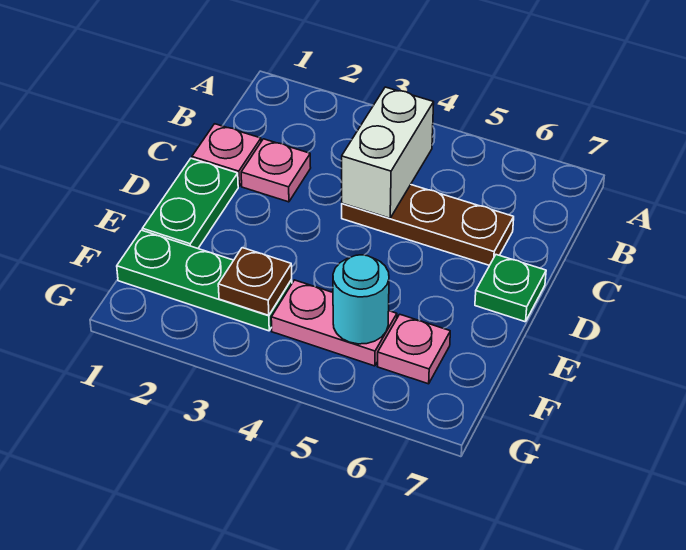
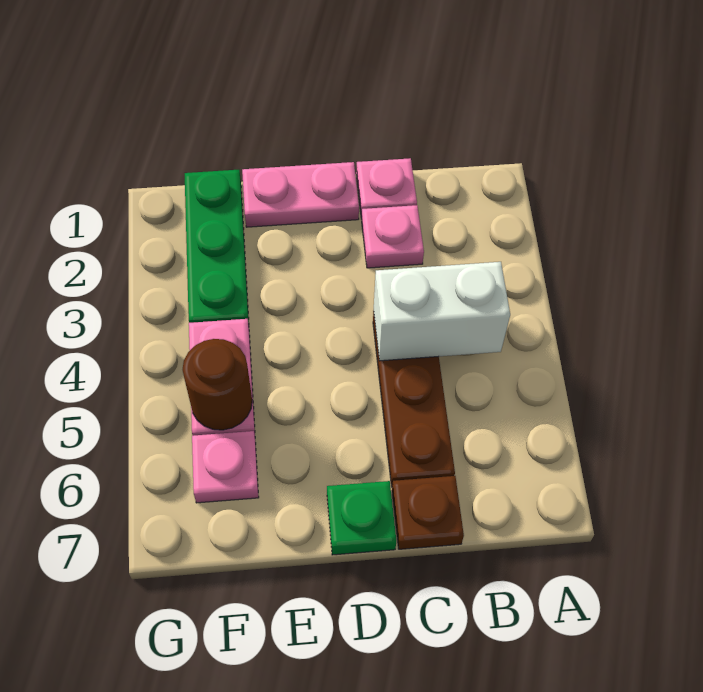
green plate D1:E1 level 1 -> pink plate D1:E1 level 1
brown plate F3 level 2 -> brown plate C7 level 1
cyan round brick F5 level 2 -> brown round brick F5 level 2

